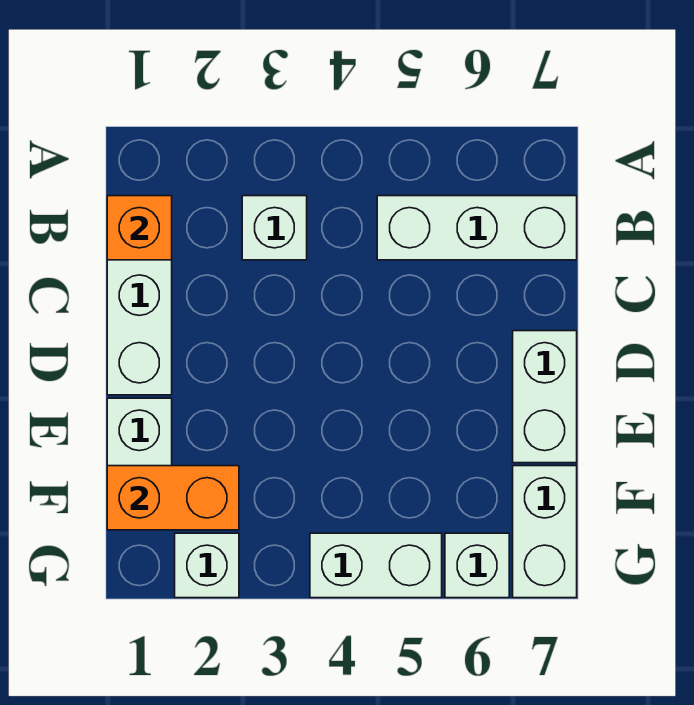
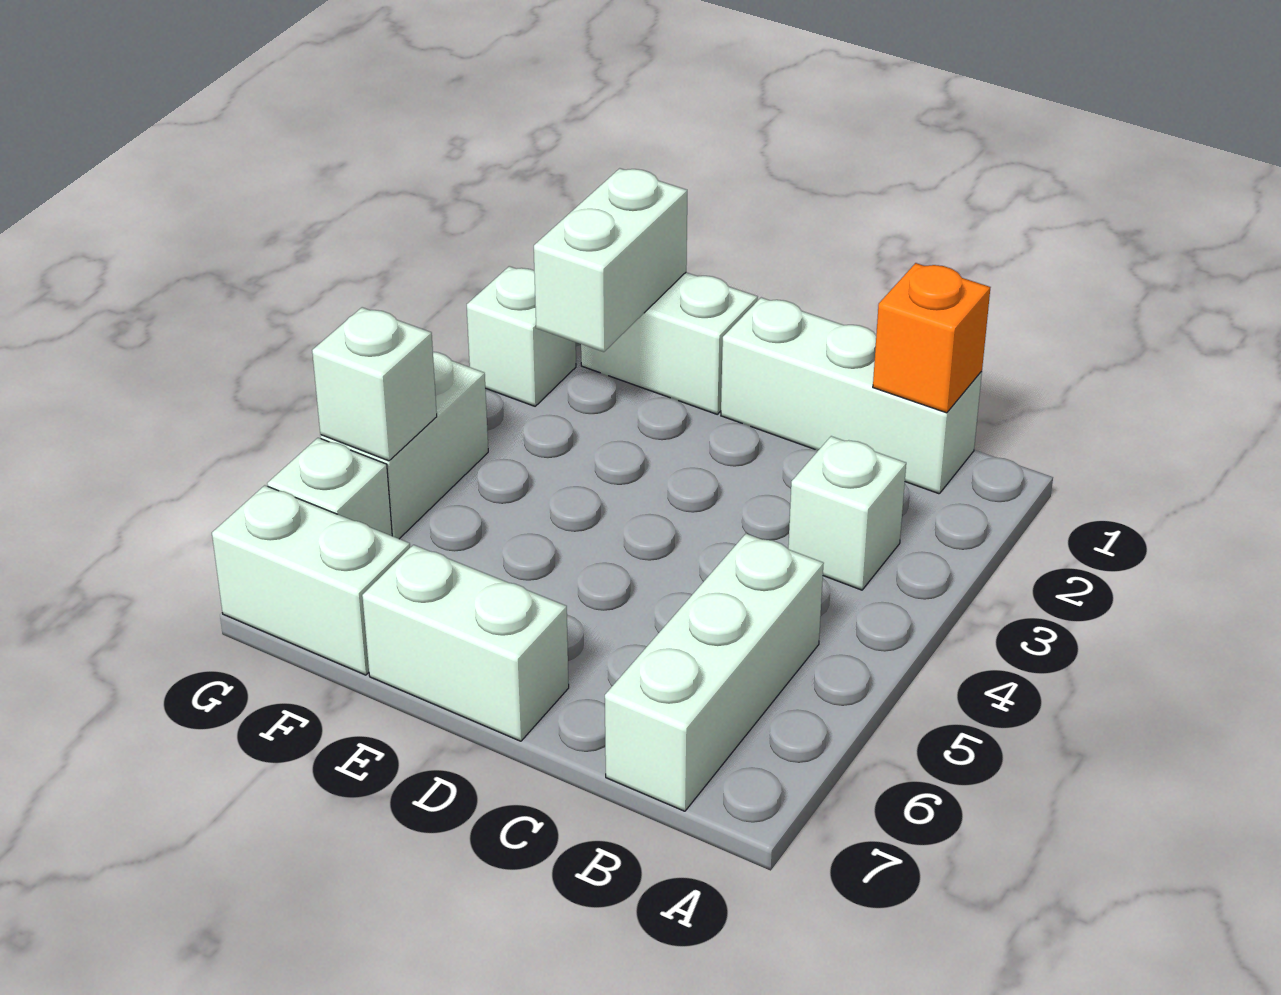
orange brick F1:F2 level 2 -> white brick F1:F2 level 2
none -> white brick G5 level 2

